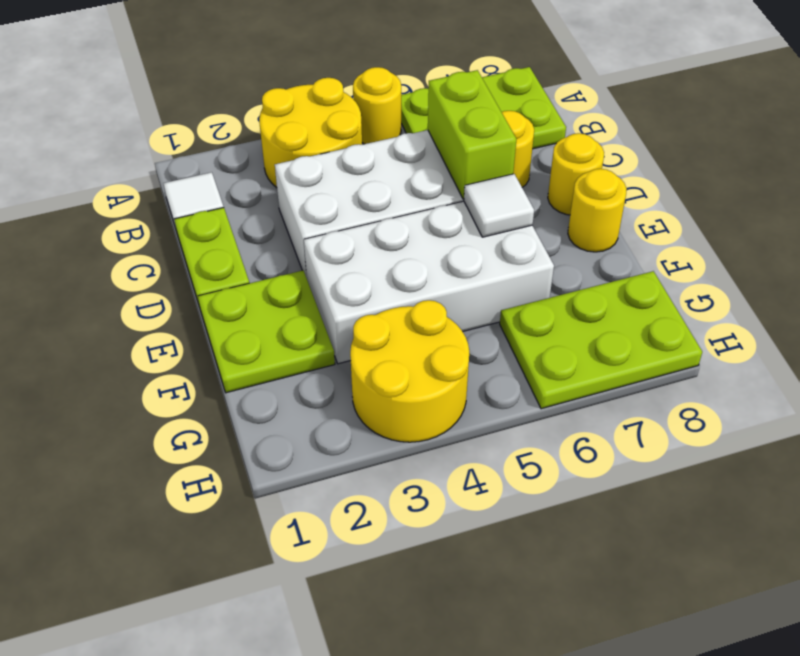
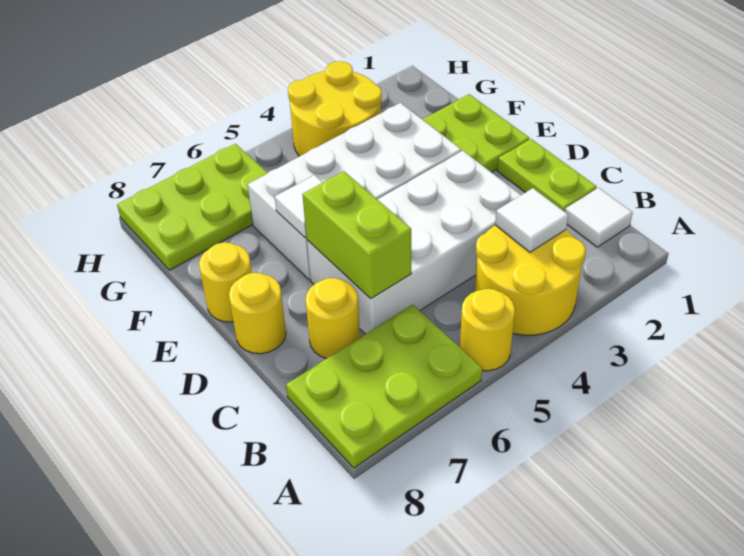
none -> white tile B3 level 2

